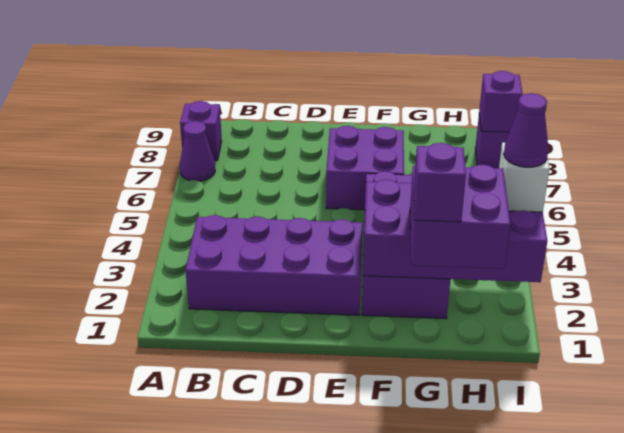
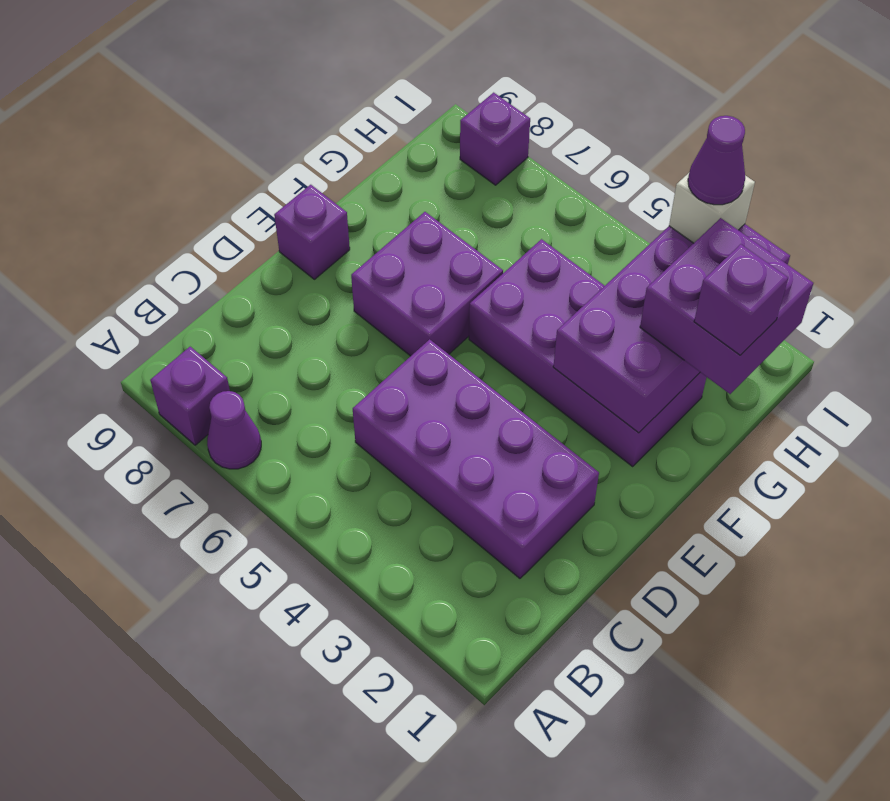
purple brick B2:E3 level 1 -> purple brick C2:D5 level 1
purple brick I8 level 2 -> purple brick E9 level 1

